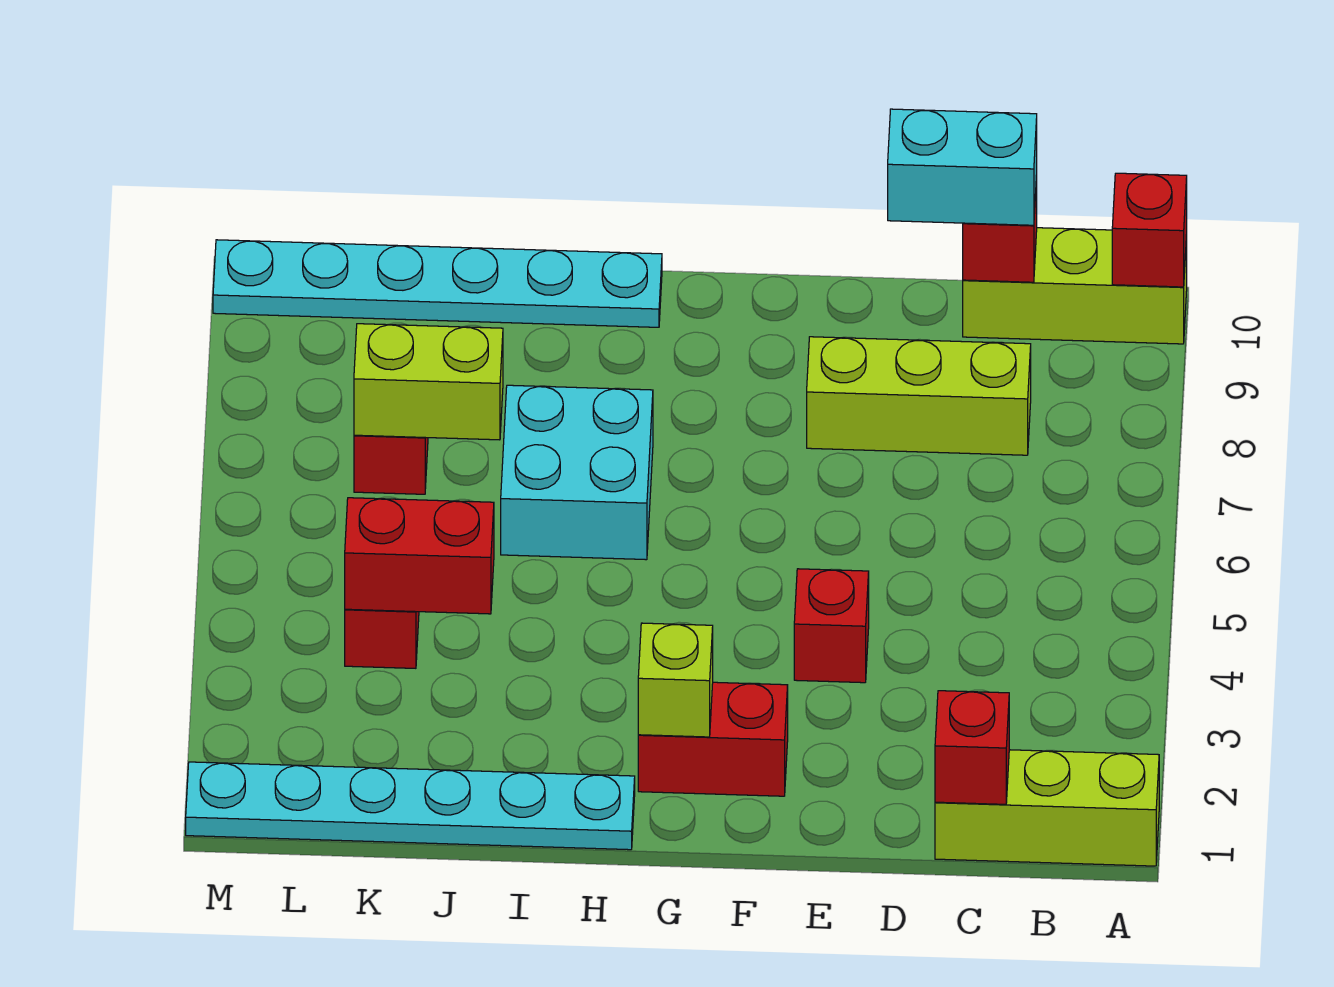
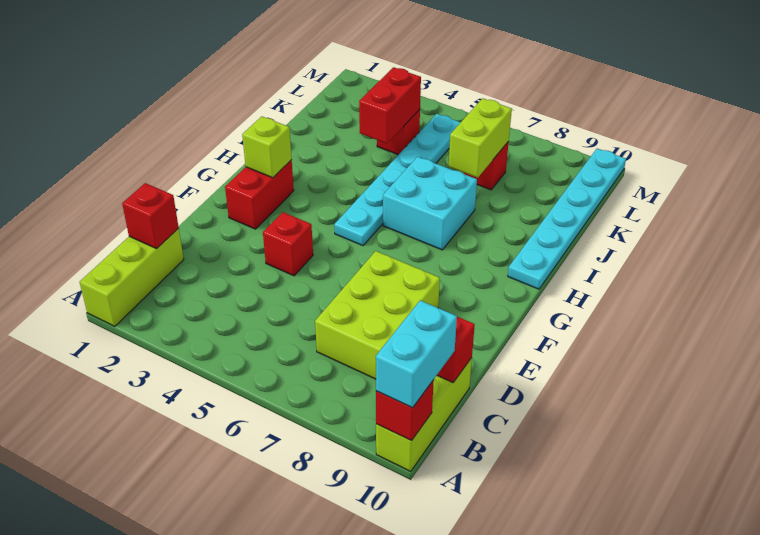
lime brick C8:E8 level 1 -> lime brick C7:E8 level 1
cyan brick C10:D10 level 3 -> cyan brick A10:B10 level 3
cyan plate H1:M1 level 1 -> cyan plate G5:L5 level 1

